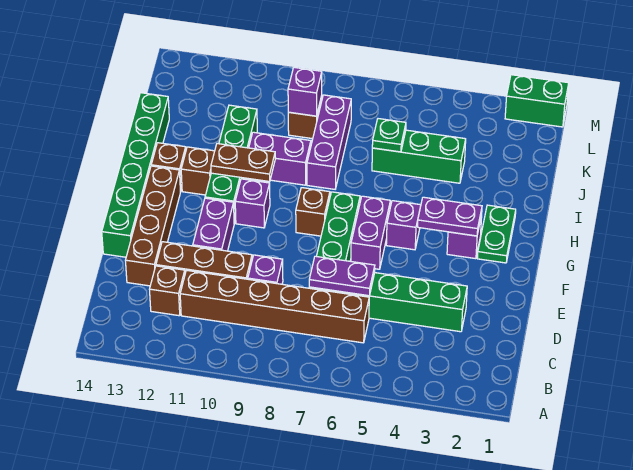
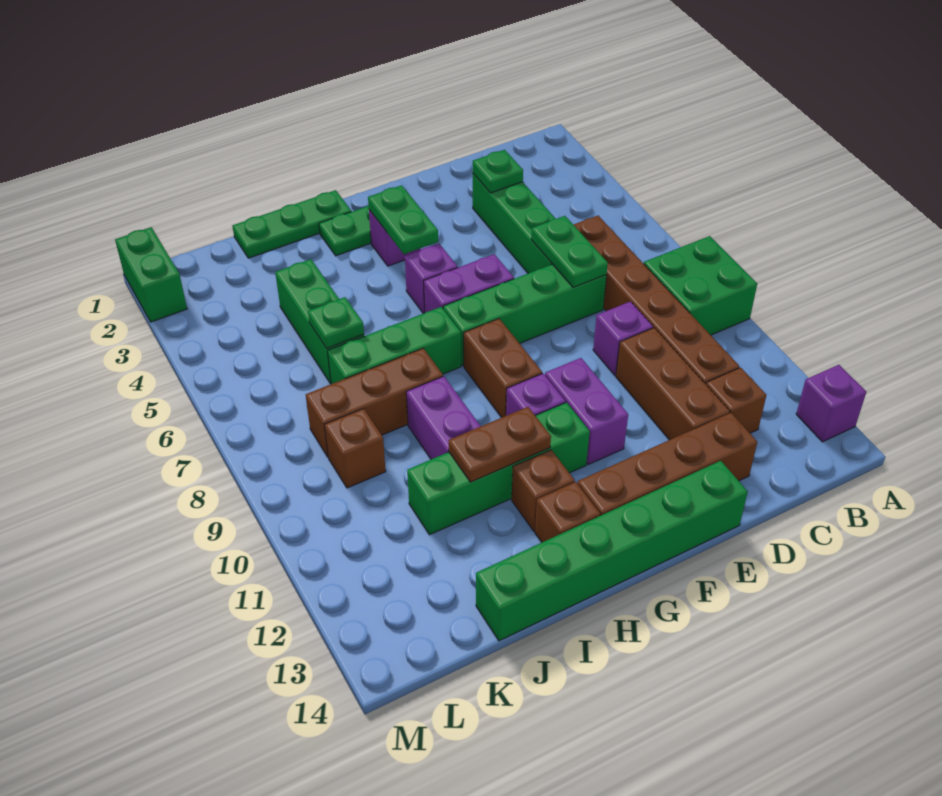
none -> green brick A8:B9 level 1
none -> green plate D3 level 2
purple plate D6:D7 level 2 -> green plate D6:D7 level 2
purple brick E11:F11 level 1 -> purple brick F10:F11 level 1
purple plate G3:G4 level 2 -> green plate G3:G4 level 2
brown brick G8 level 1 -> brown brick G8:G9 level 1
none -> green plate H1:J1 level 1
none -> green brick H7:J7 level 1
brown plate H10:H11 level 2 -> brown plate H11:I11 level 2
purple brick I8:K8 level 1 -> brown brick I8:K8 level 1
purple brick K9 level 2 -> purple brick A13 level 1

